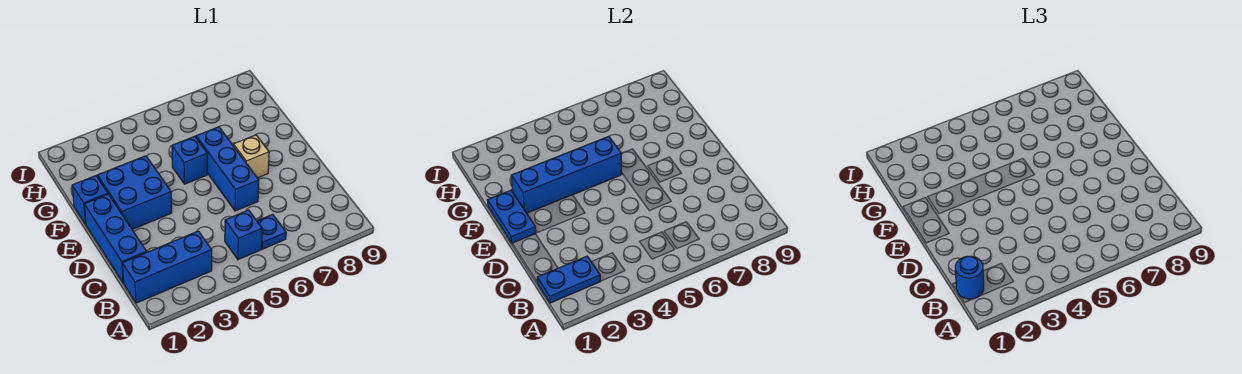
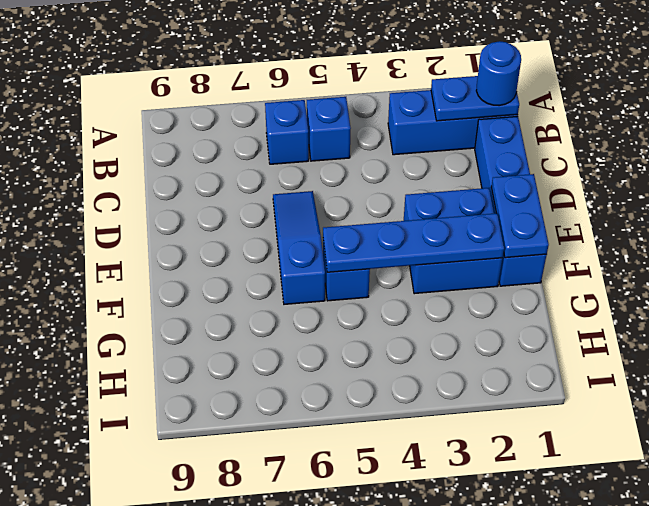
blue plate B6 level 1 -> blue brick B6 level 1
blue brick D6:F6 level 1 -> blue slope D6:F6 level 1 top F
tan brick E7 level 1 -> none
blue brick F2:F5 level 2 -> blue plate F2:F5 level 2

